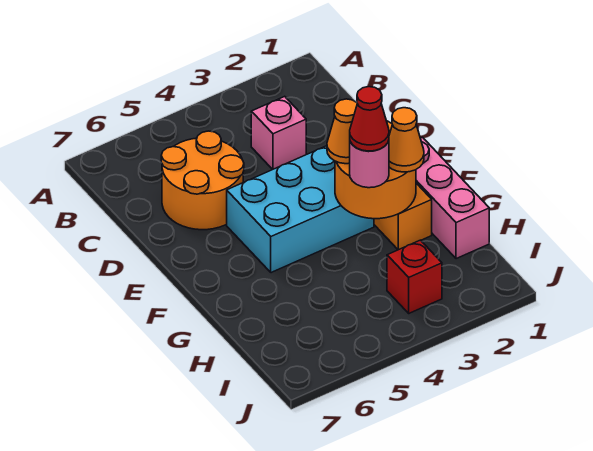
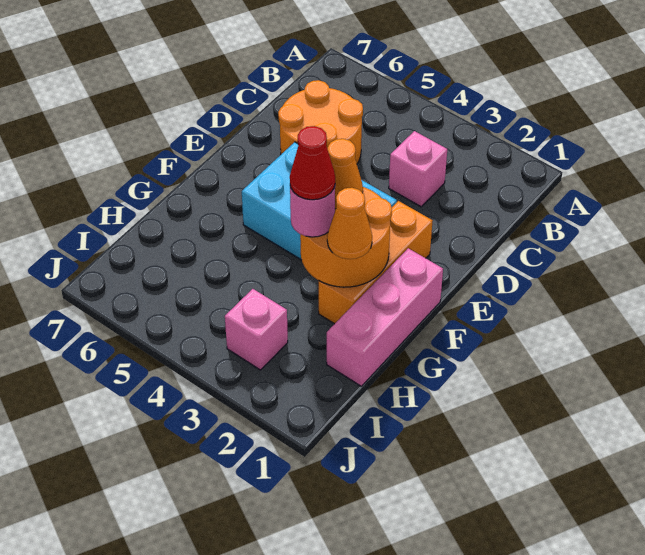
red brick I3 level 1 -> pink brick I3 level 1

